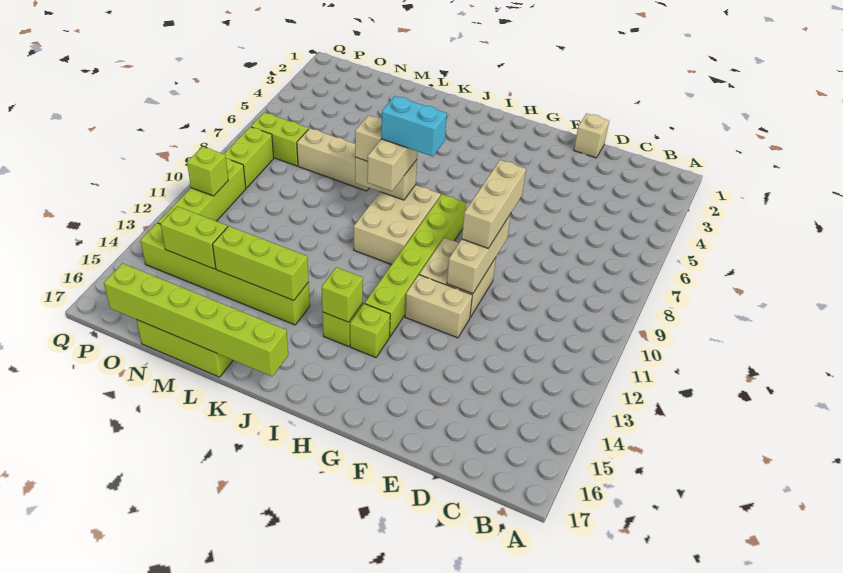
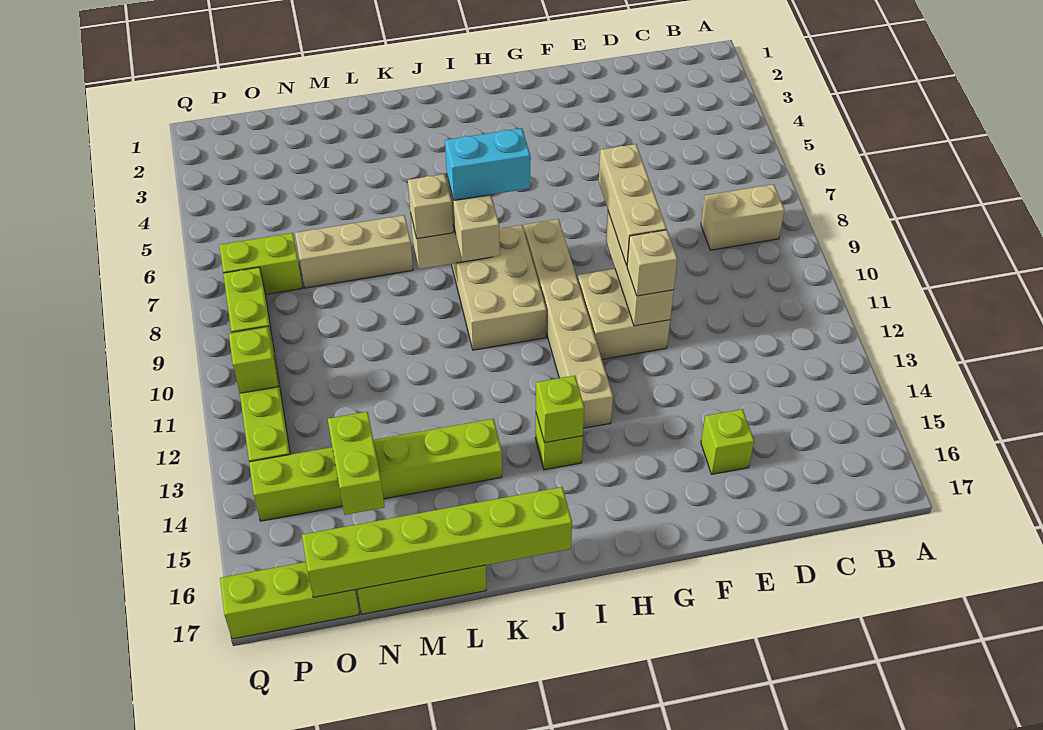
tan brick E1 level 1 -> tan brick F11 level 3
tan brick F12:G12 level 1 -> tan brick B8:C8 level 1
lime brick H8:H13 level 1 -> tan brick H8:H13 level 1
lime brick H14 level 1 -> lime brick E15 level 1
lime brick K14:M14 level 2 -> lime brick O17:Q17 level 1
lime brick N14:O14 level 2 -> lime brick N14:N15 level 2

